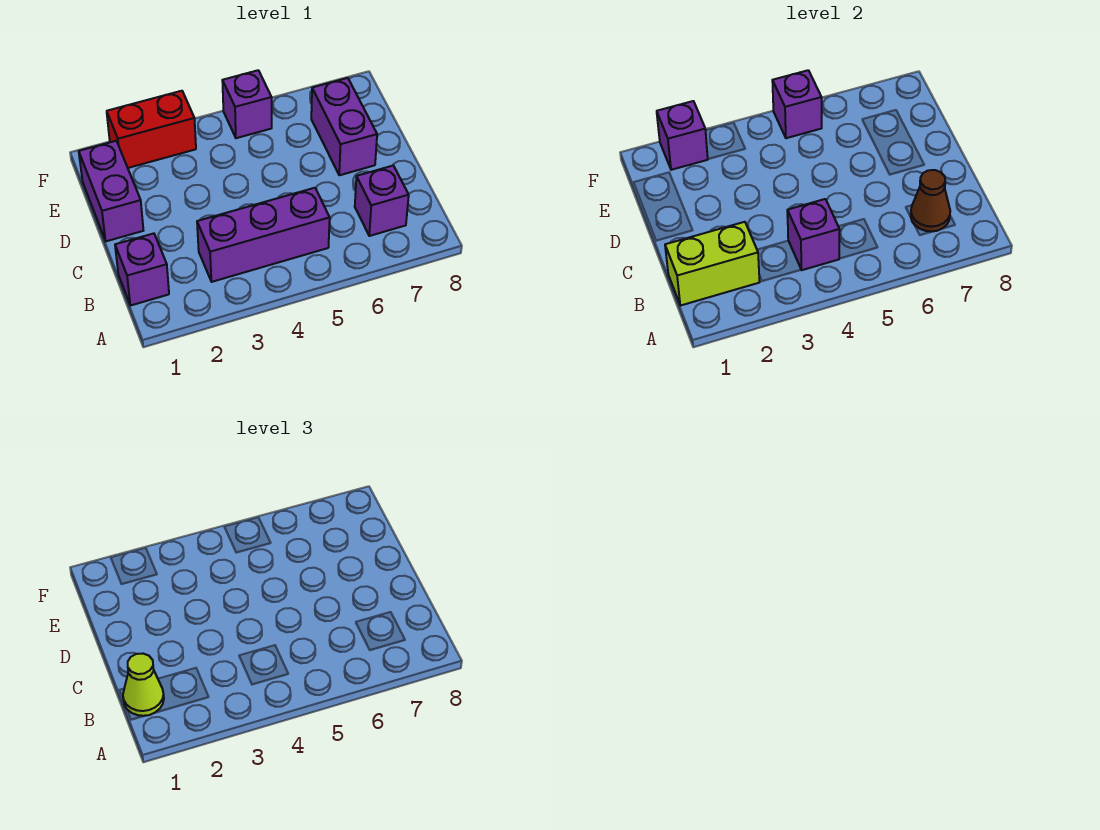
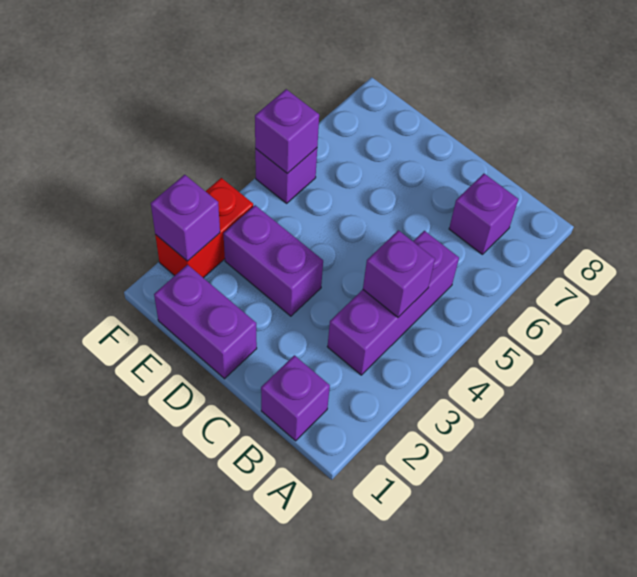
lime brick B1:B2 level 2 -> none
lime cone B1 level 3 -> none
brown cone B7 level 2 -> none
purple brick D7:E7 level 1 -> purple brick D3:E3 level 1

